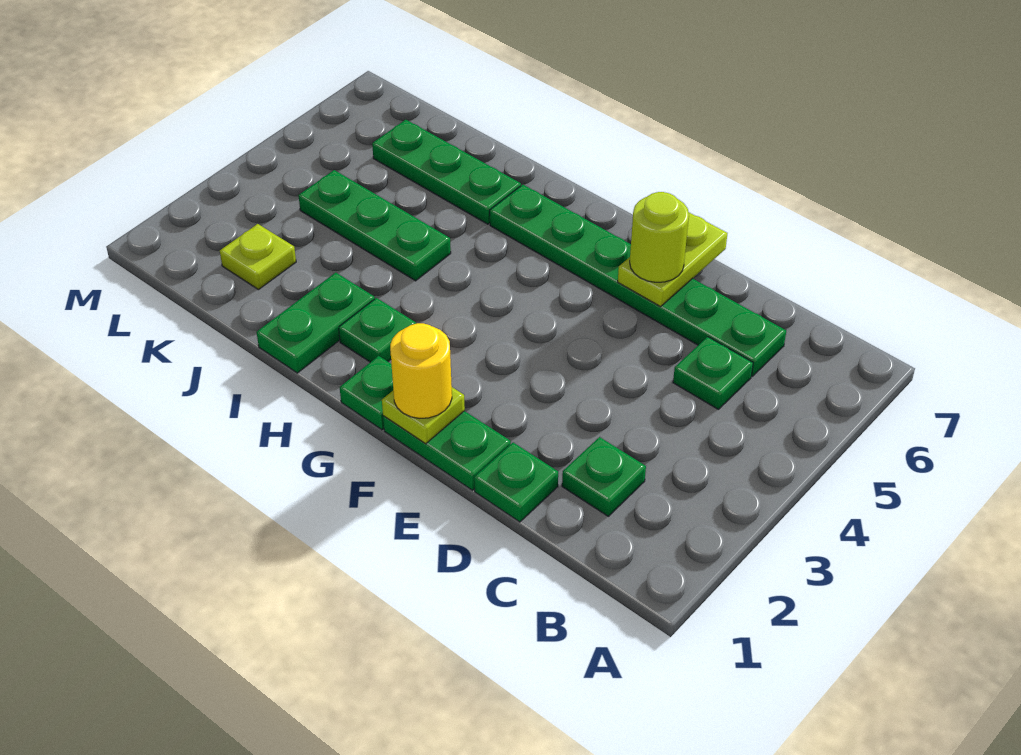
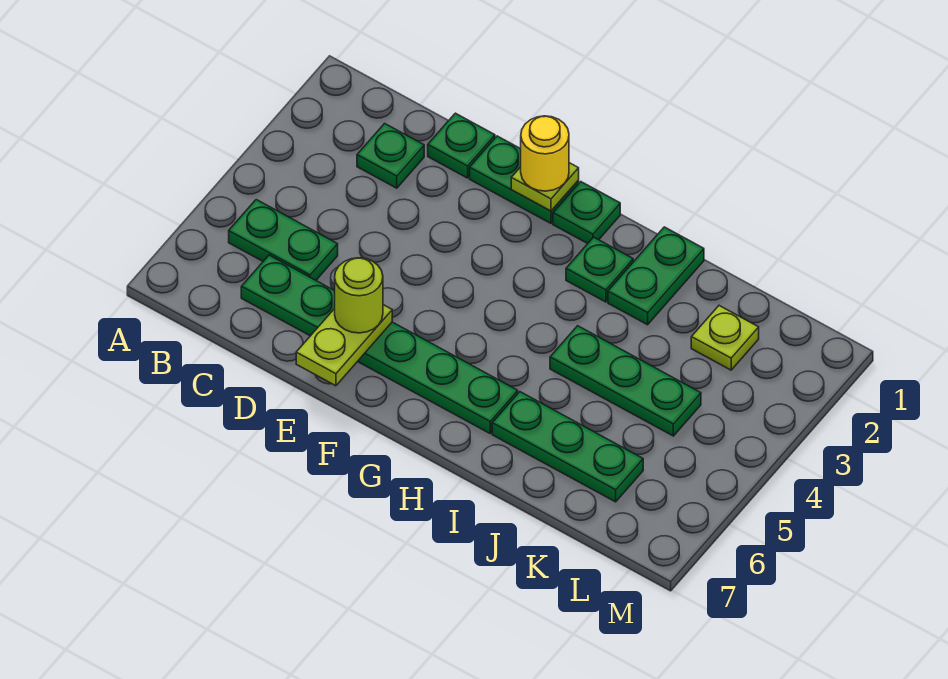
green plate C5 level 1 -> green plate B5:C5 level 1

